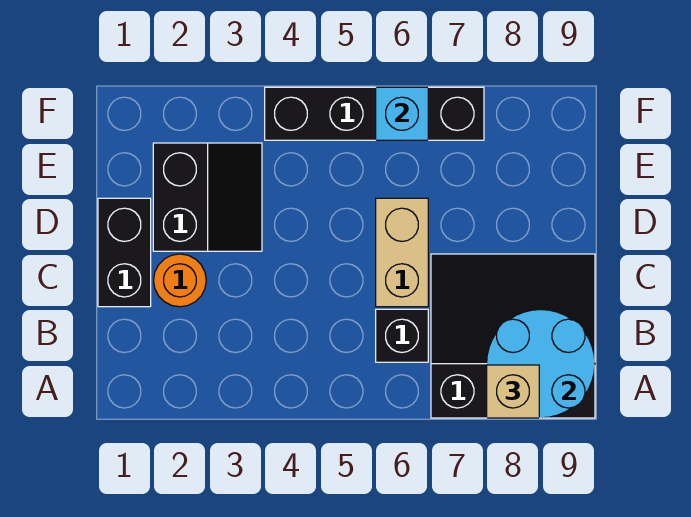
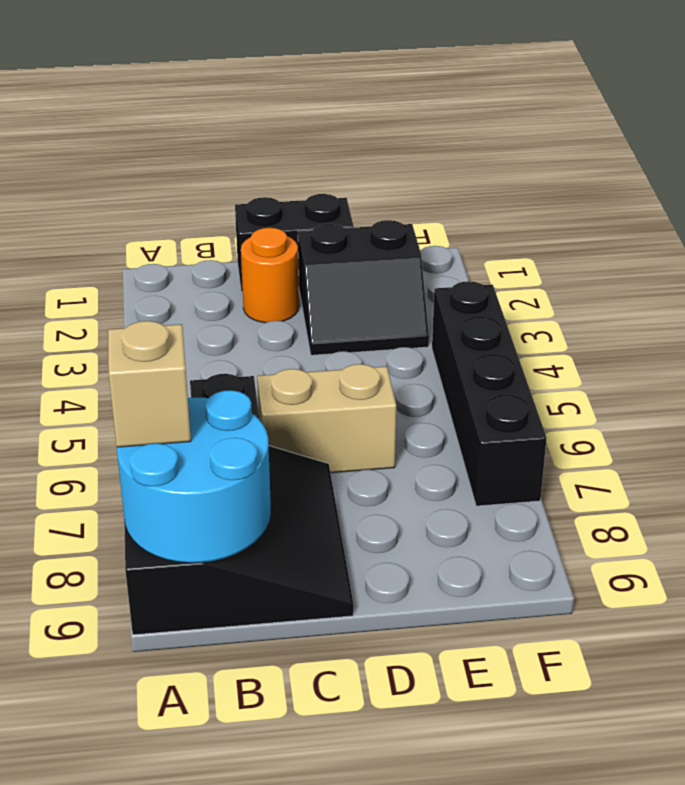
cyan brick F6 level 2 -> none

